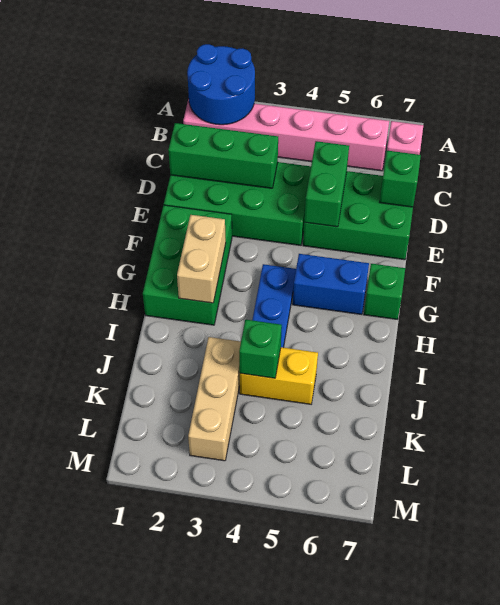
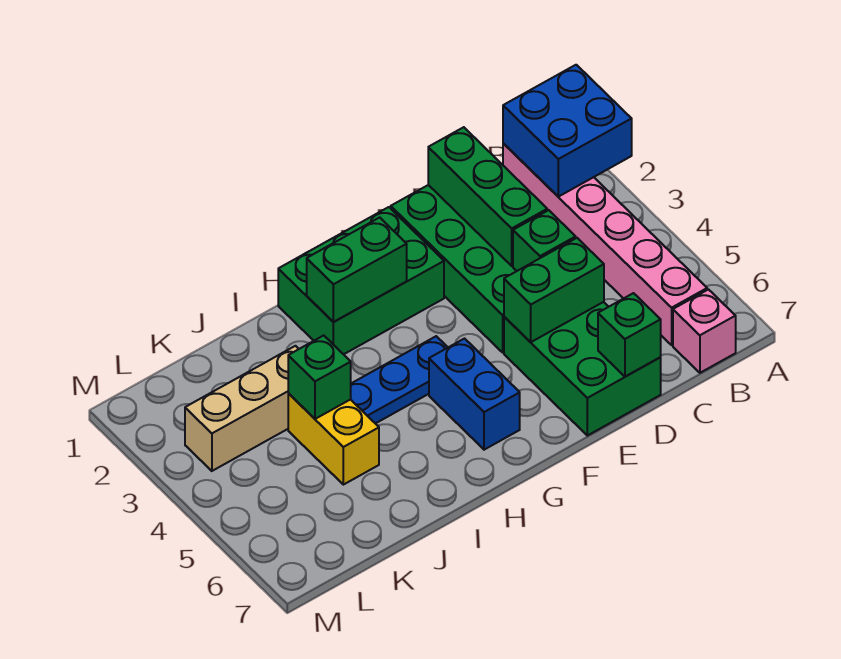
blue round brick A1:B2 level 2 -> blue brick A1:B2 level 2
tan brick G2:H2 level 2 -> green brick G2:H2 level 2
green brick G7 level 1 -> green brick D4 level 2

